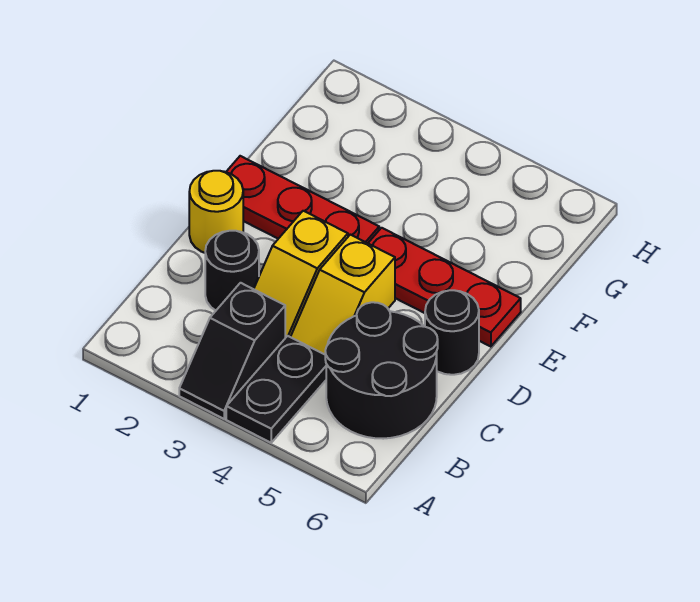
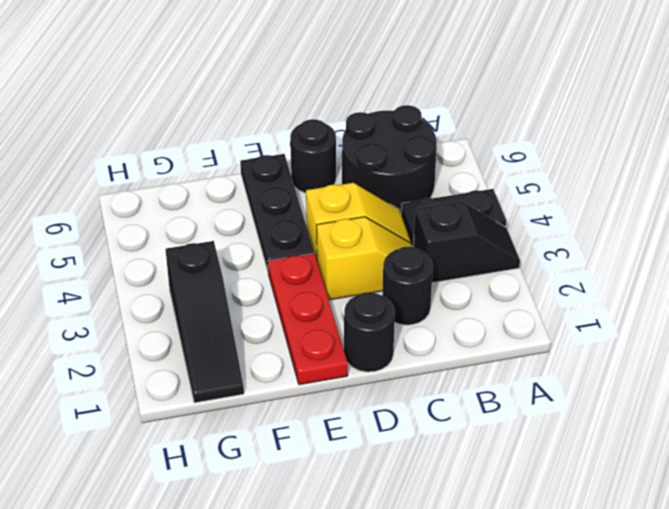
yellow round brick D1 level 1 -> black round brick D1 level 1
red plate E4:E6 level 1 -> black plate E4:E6 level 1
none -> black slope G1:G3 level 1 top 3

